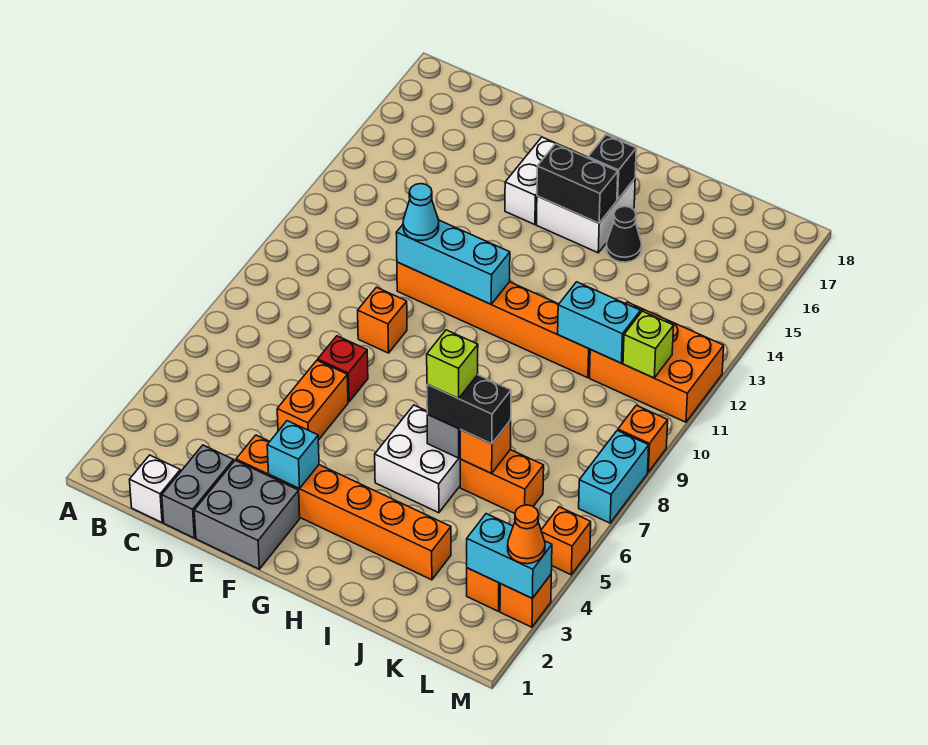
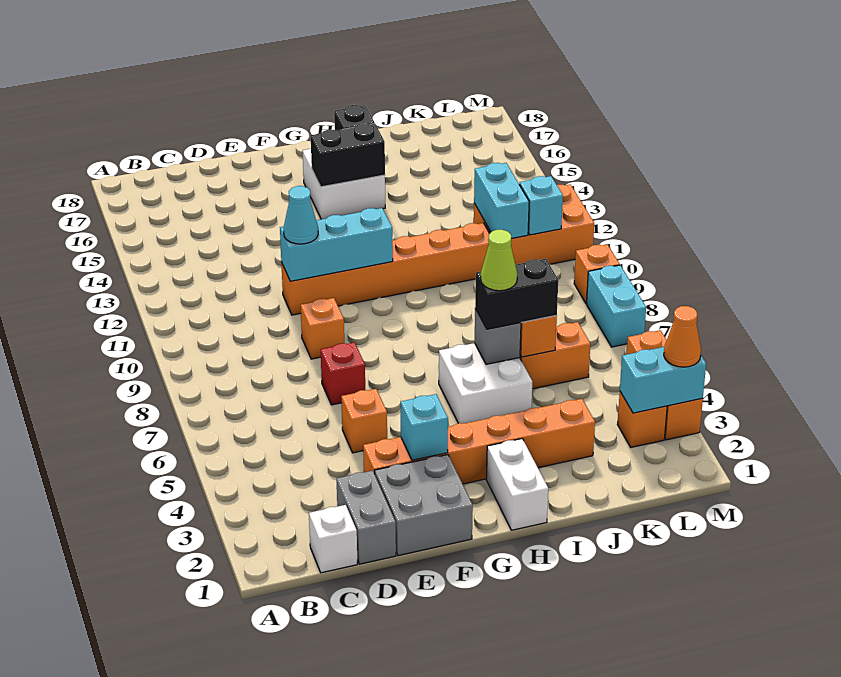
orange brick E5:E6 level 1 -> orange brick E5 level 1
white brick F15:F16 level 1 -> white brick H1:H2 level 1
lime brick I6 level 4 -> lime cone I6 level 4
black cone I15 level 1 -> none
cyan brick J11:K11 level 2 -> cyan brick K11:K12 level 2
lime brick L11 level 2 -> cyan brick L11 level 2

